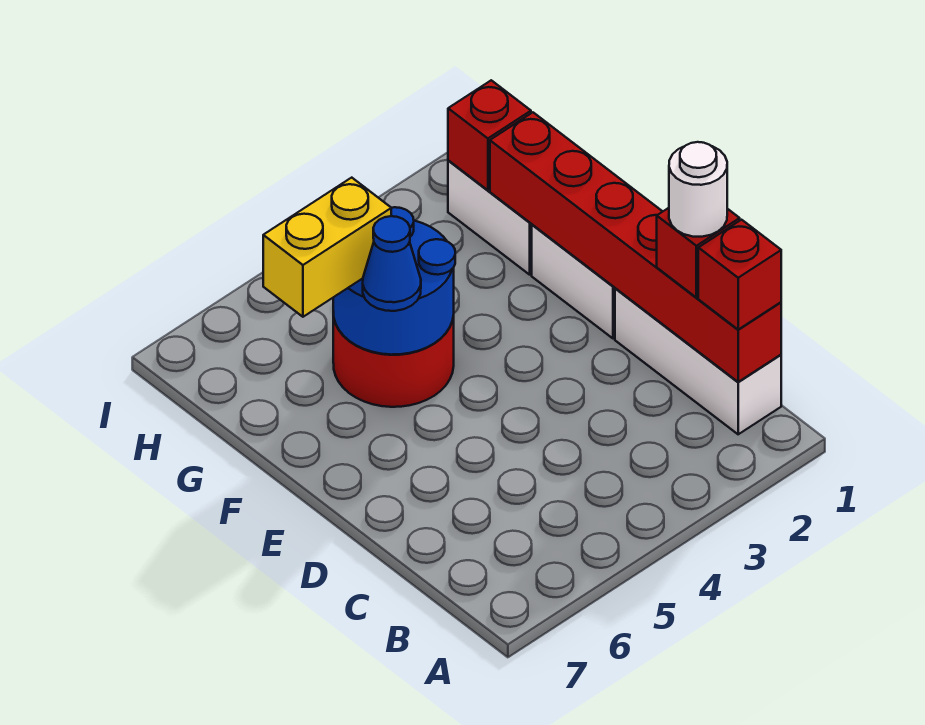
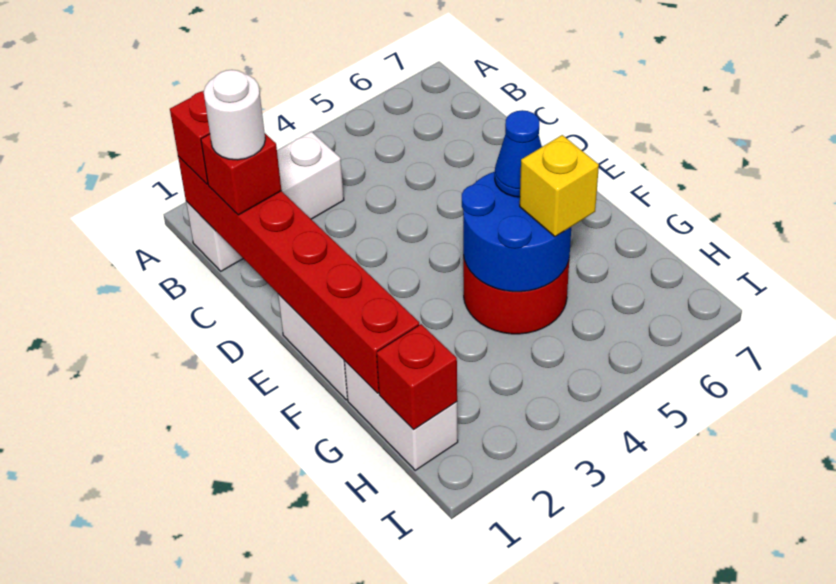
white brick B1:D1 level 1 -> white brick B1:B3 level 1
yellow brick G5:G6 level 3 -> yellow brick G5 level 3

